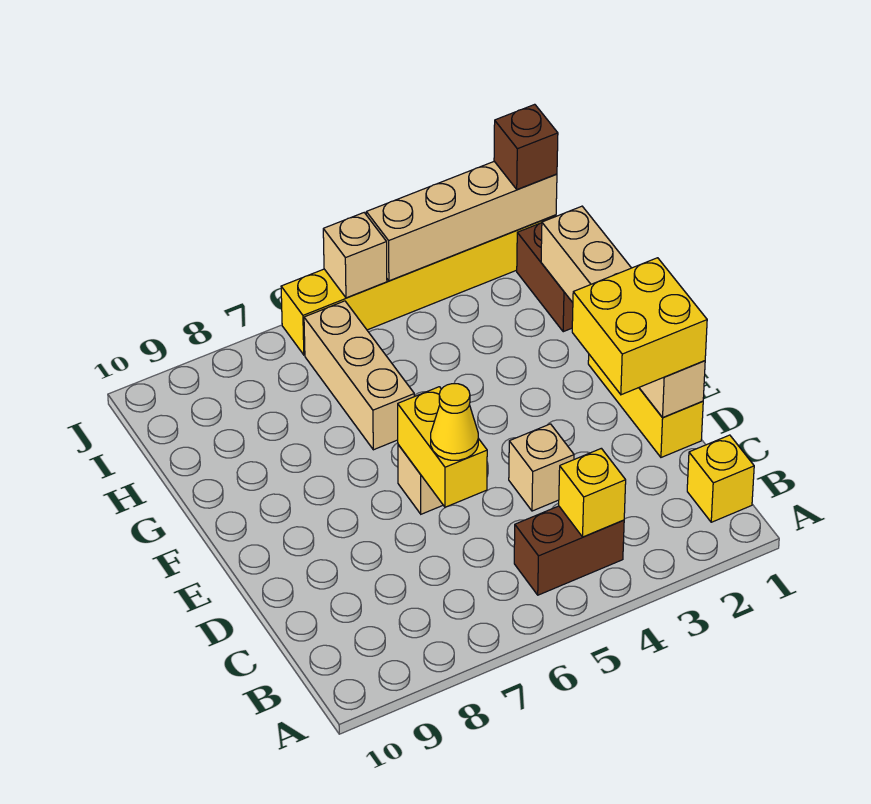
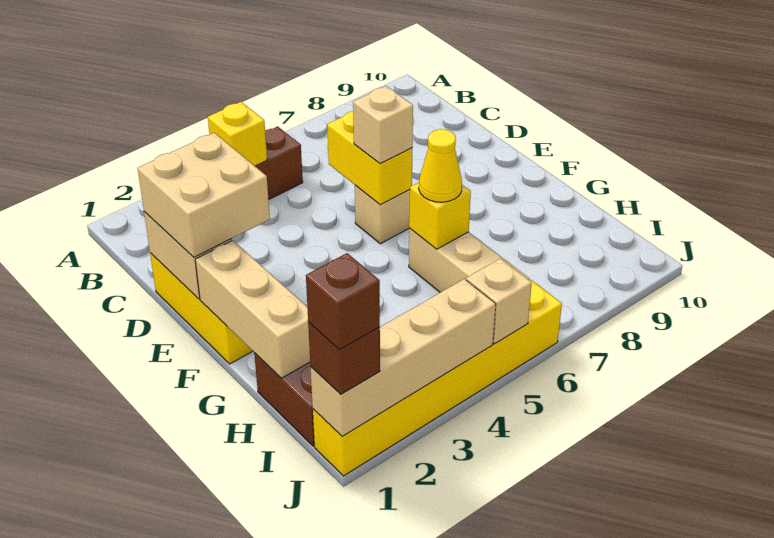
yellow brick B1 level 1 -> yellow brick G6 level 2
yellow brick D1:E2 level 3 -> tan brick D1:E2 level 3
tan brick D4 level 1 -> tan brick E6 level 3
yellow cone D6 level 3 -> yellow cone G6 level 3
none -> brown brick J1 level 4

